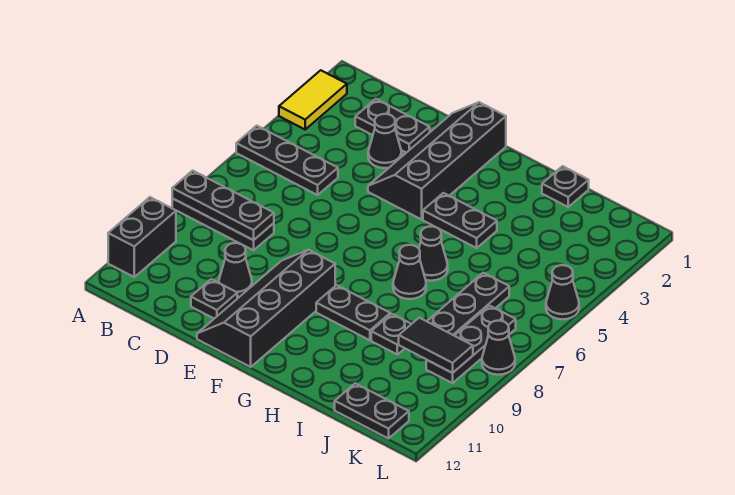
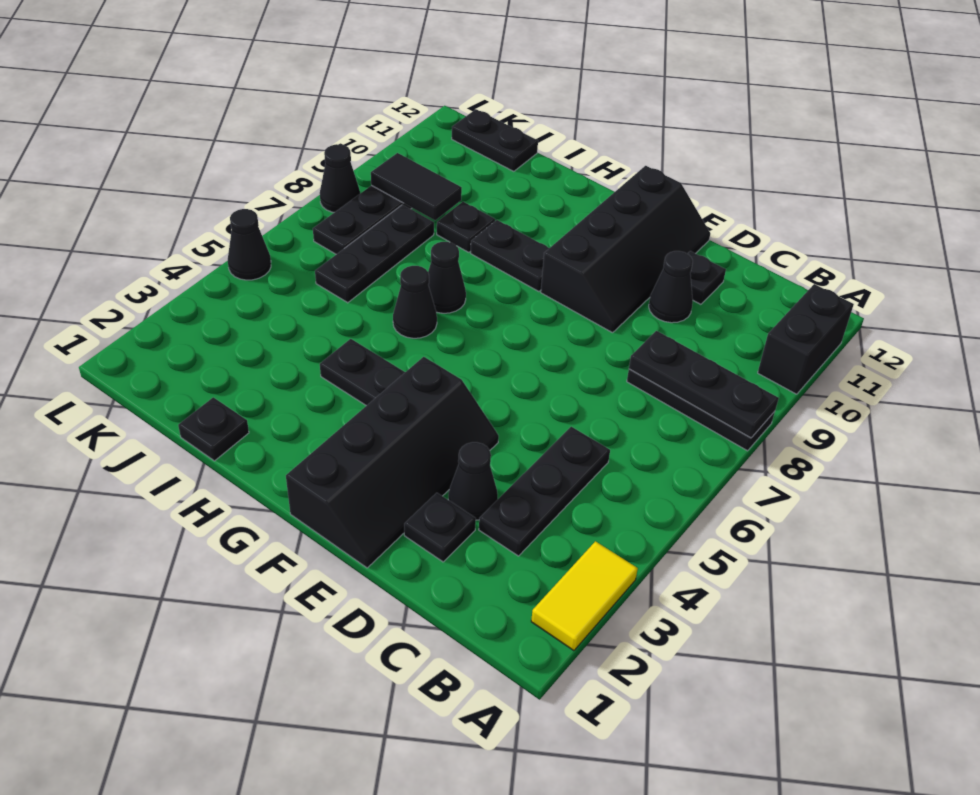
black plate A5:C5 level 1 -> black plate C3:C5 level 1
black plate C2:D2 level 1 -> black plate D2 level 1

